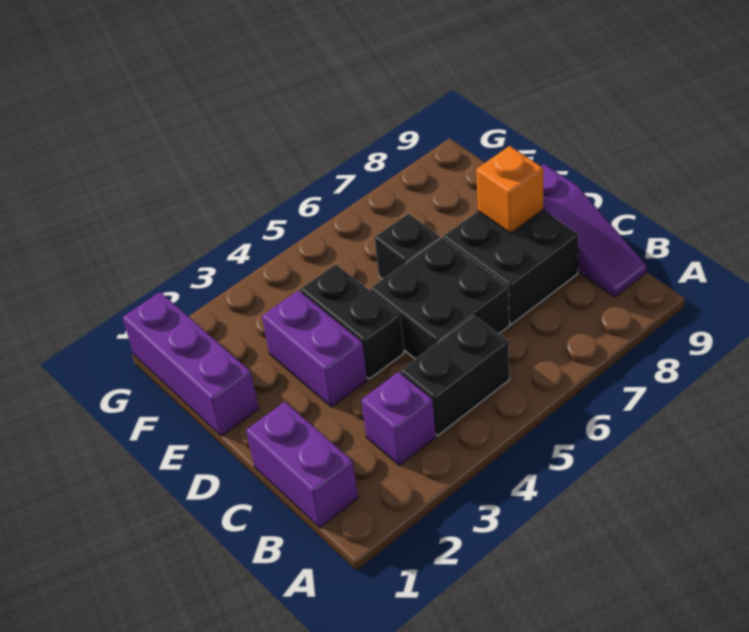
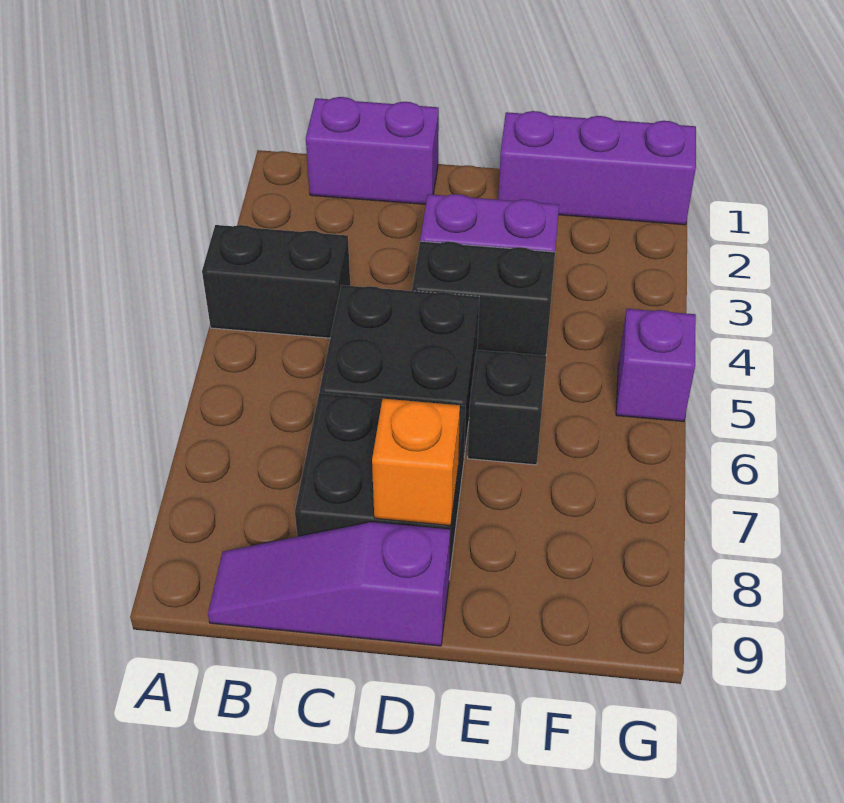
purple brick B3 level 1 -> purple brick G5 level 1
black brick B4:B5 level 1 -> black brick A4:B4 level 1

